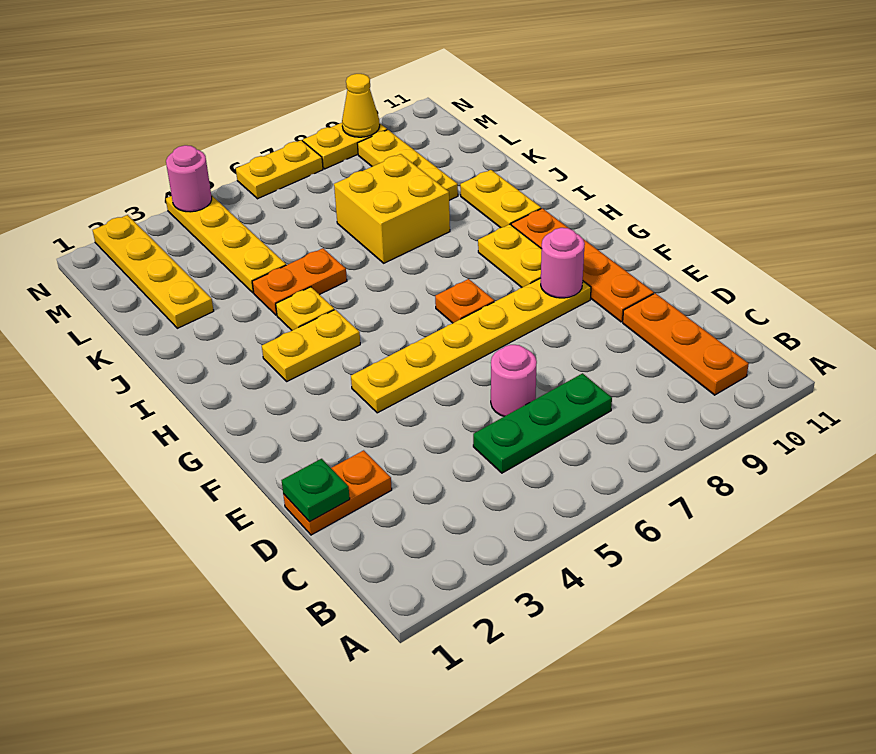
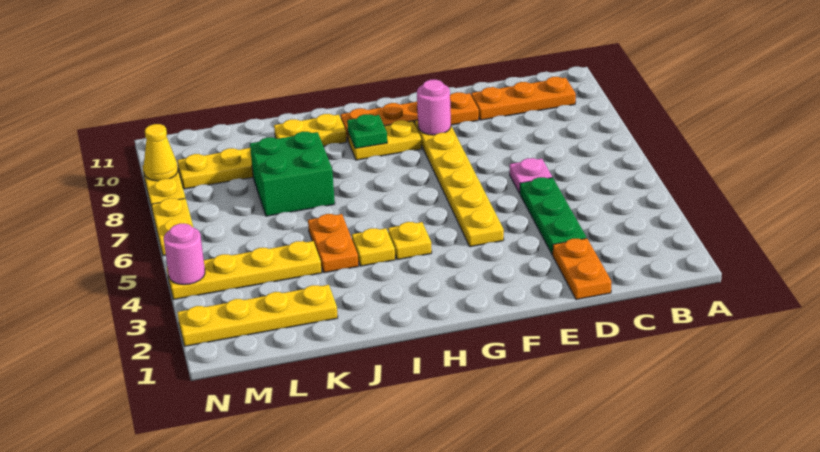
green plate C5:C7 level 1 -> green plate D3:D5 level 1
green plate D1 level 2 -> green plate H9 level 2
pink round brick D6 level 1 -> pink plate D6 level 1
orange plate G7 level 1 -> none
yellow plate H3:H4 level 1 -> yellow plate H4 level 1
yellow brick J7:K8 level 1 -> green brick J7:K8 level 1

